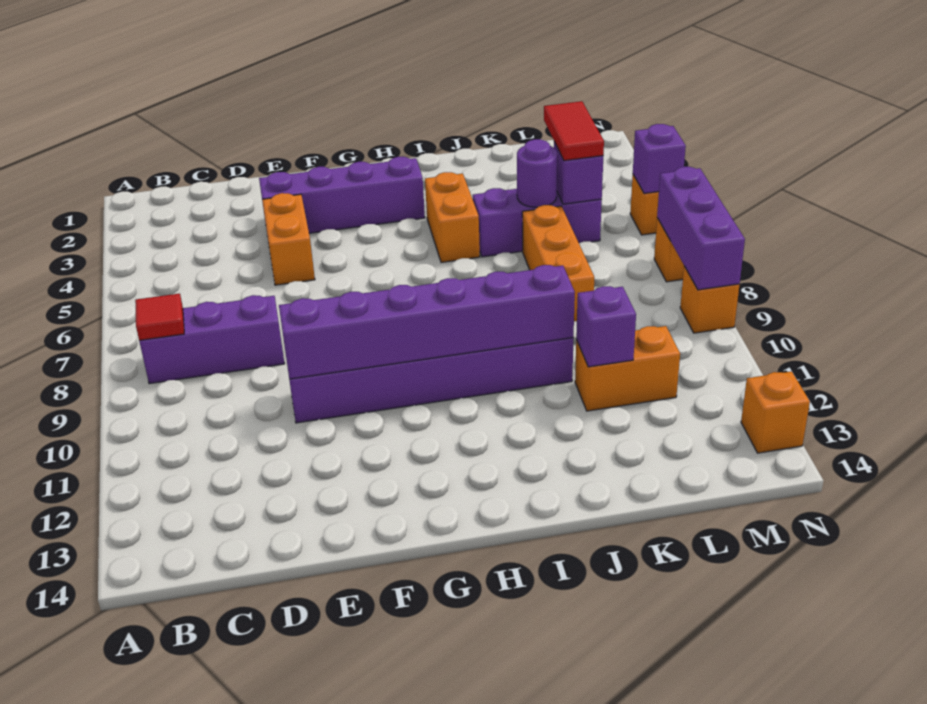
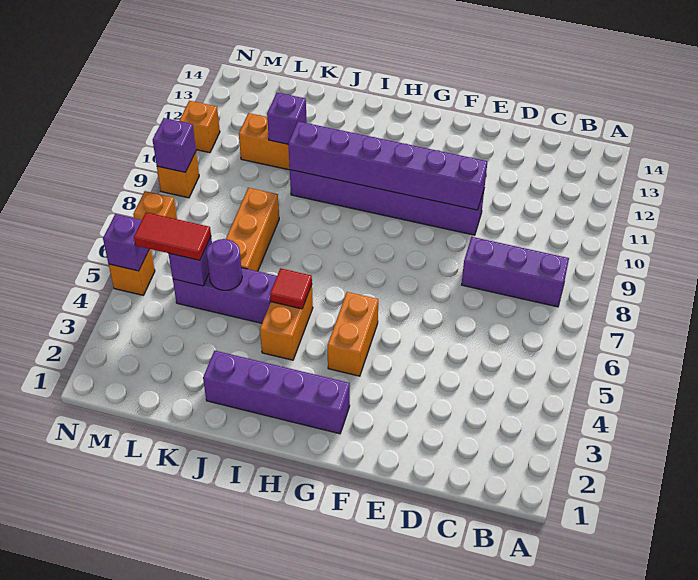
red tile B8 level 2 -> red tile I5 level 2
purple brick E3:H3 level 1 -> purple brick G2:J2 level 1
orange brick E4:E5 level 1 -> orange brick G4:G5 level 1
red tile L4:L5 level 3 -> red tile L5:M5 level 3
purple brick N7:N9 level 2 -> purple brick N9 level 2
orange brick N13 level 1 -> orange brick N11 level 1

